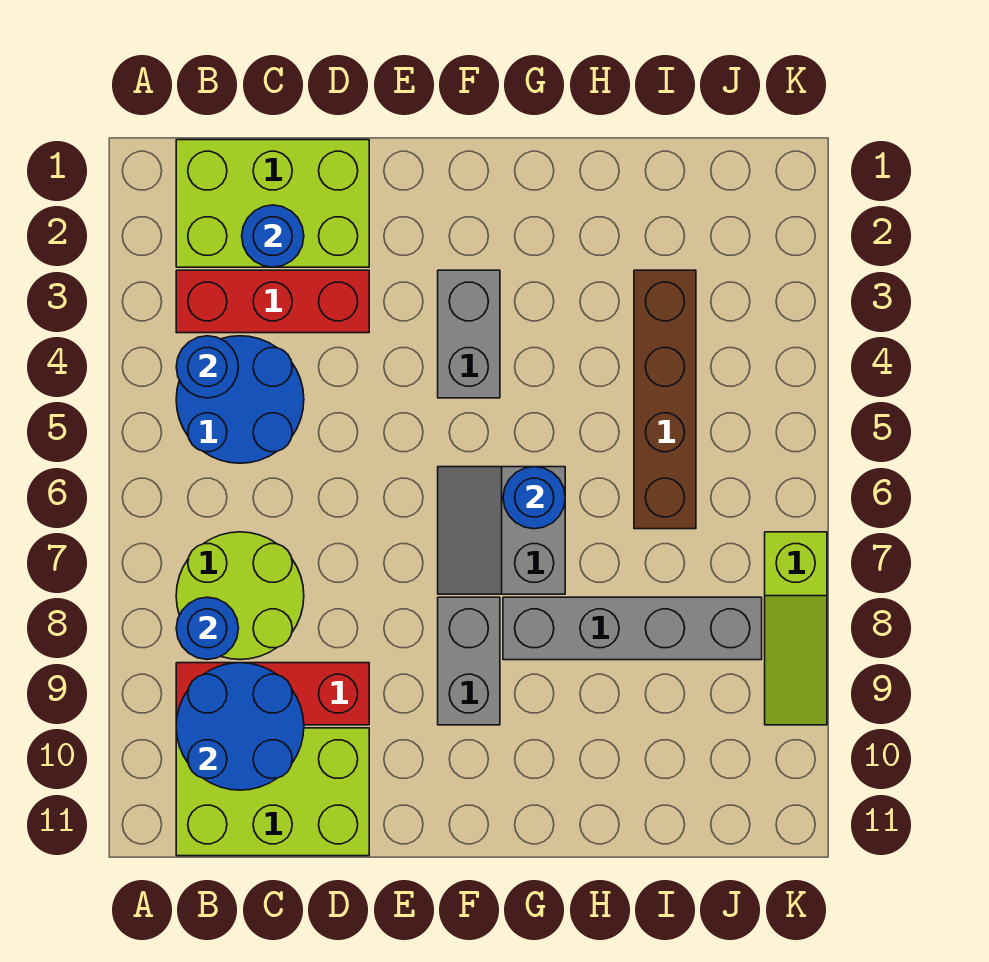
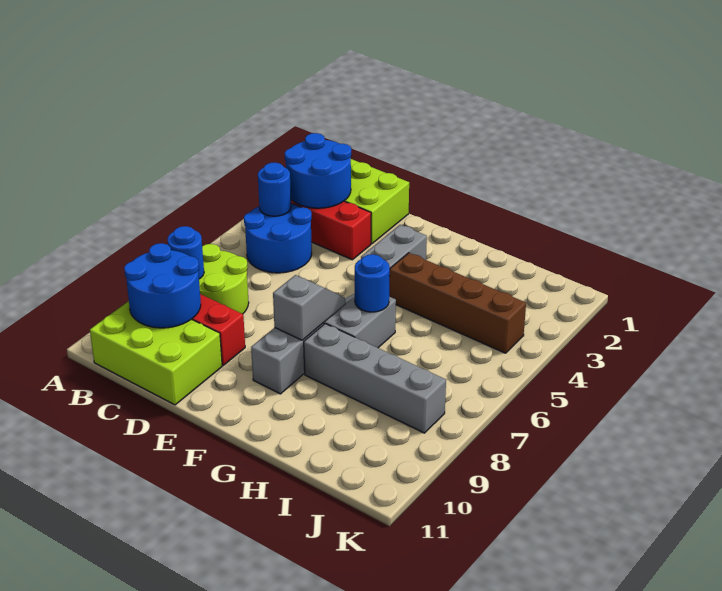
blue round brick C2 level 2 -> blue round brick B2:C3 level 2
none -> grey slope F7:F8 level 2 top 8
brown brick I3:I6 level 1 -> brown brick G4:J4 level 1
lime slope K7:K9 level 1 top 7 -> none

